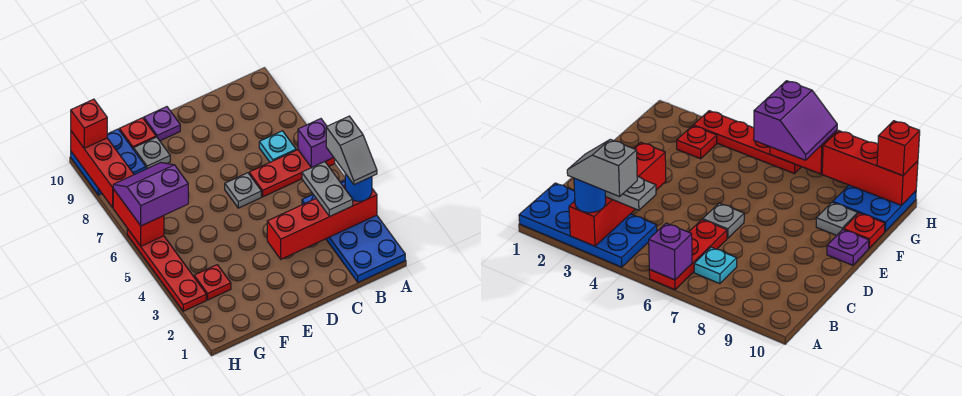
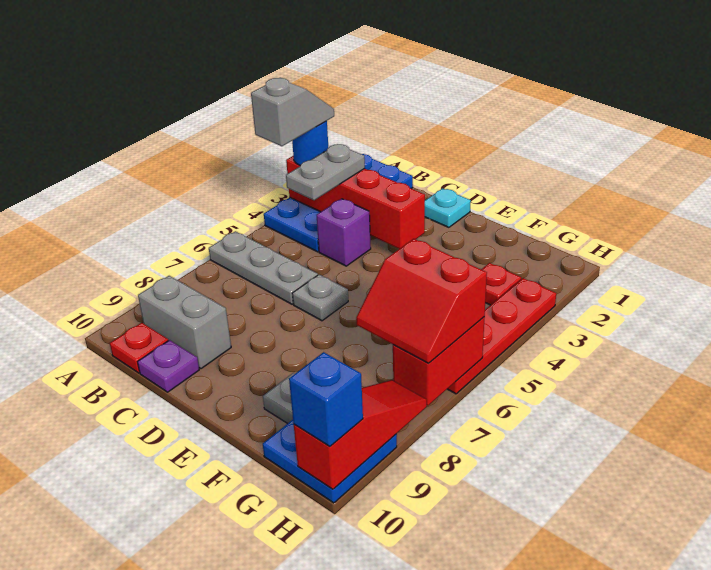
red plate A6:C6 level 1 -> grey plate A6:C6 level 1
purple brick A6 level 2 -> purple brick C4 level 1
cyan plate B7 level 1 -> cyan plate D1 level 1
none -> grey brick B9:C9 level 1
purple plate E10 level 1 -> purple plate C10 level 1
red plate F10 level 1 -> red plate B10 level 1
purple slope G6:H7 level 3 top 6 -> red slope G6:H7 level 3 top 6
red brick H8:H10 level 2 -> red slope H8:H10 level 2 top 10
red brick H10 level 3 -> blue brick H10 level 3

